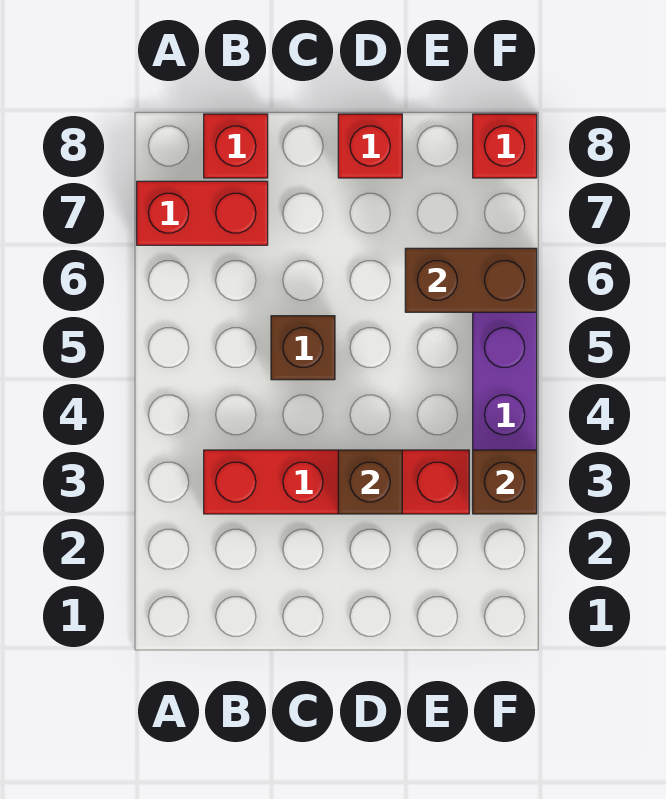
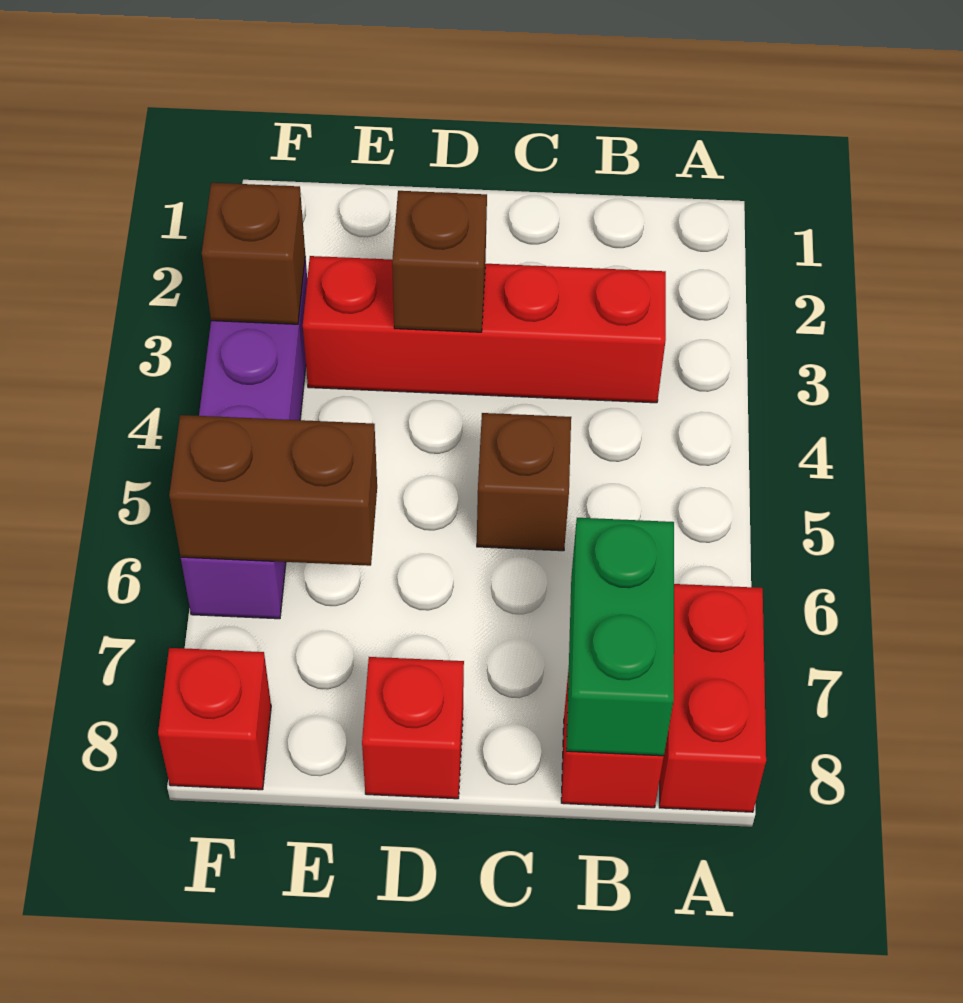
red brick A7:B7 level 1 -> red brick A7:A8 level 1
none -> green brick B7:B8 level 2

